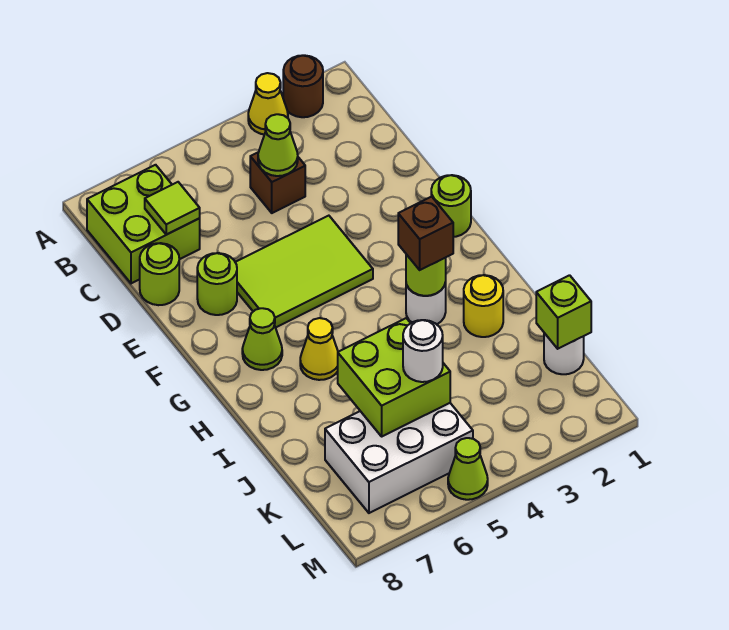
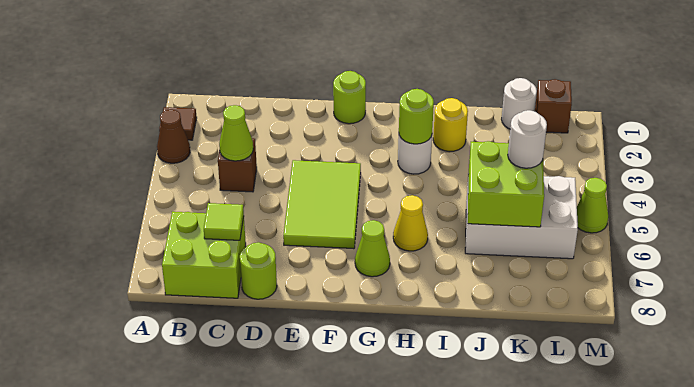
brown round brick A2 level 1 -> brown tile A2 level 1
yellow cone A3 level 1 -> brown cone A3 level 1
lime round brick E7 level 1 -> none
brown brick H3 level 3 -> brown brick L1 level 1
lime brick K1 level 2 -> none
white brick K5:L7 level 1 -> white brick J5:L6 level 1

